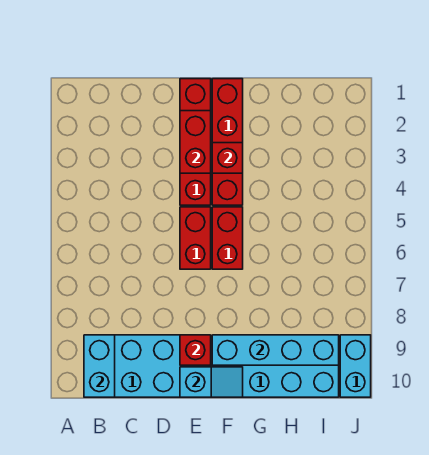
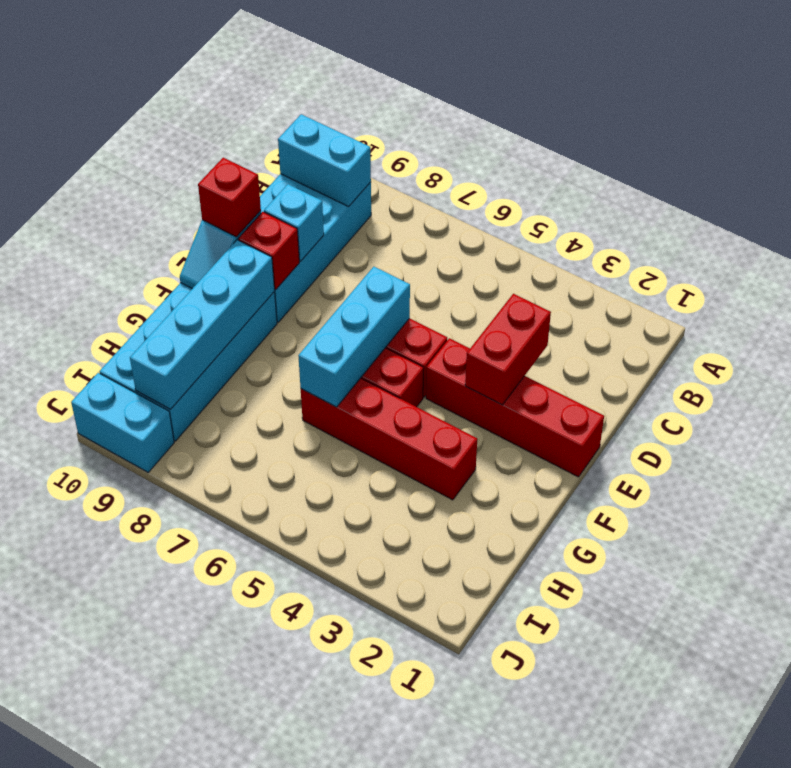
none -> cyan brick D9 level 2
red brick E2:E3 level 2 -> red brick D3:E3 level 2
none -> cyan brick E6:G6 level 2
red brick F1:F4 level 1 -> red brick G3:G6 level 1
red brick F3 level 2 -> red brick E10 level 3

